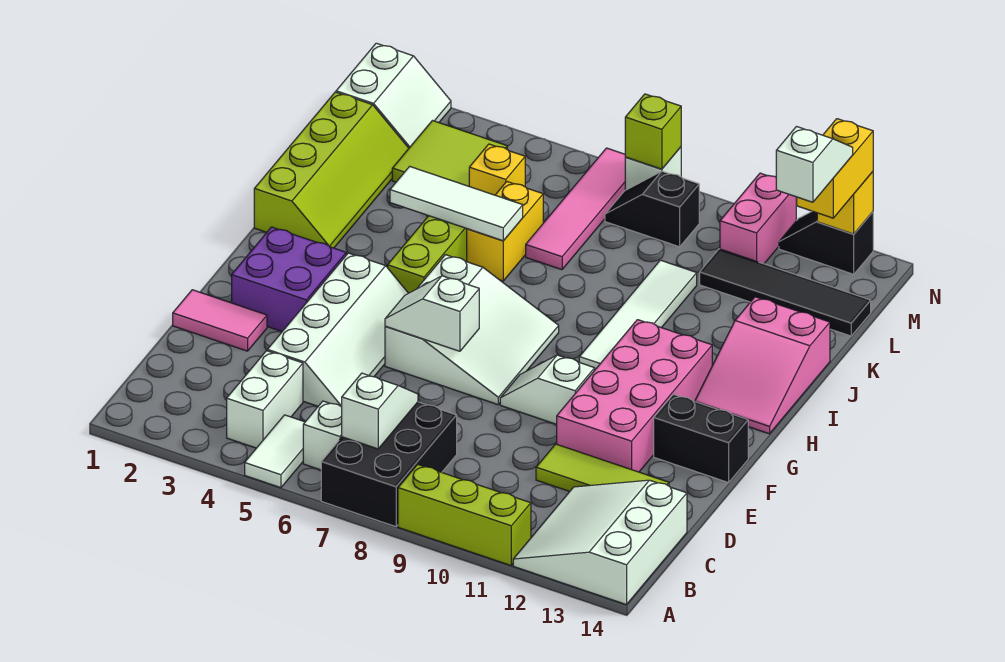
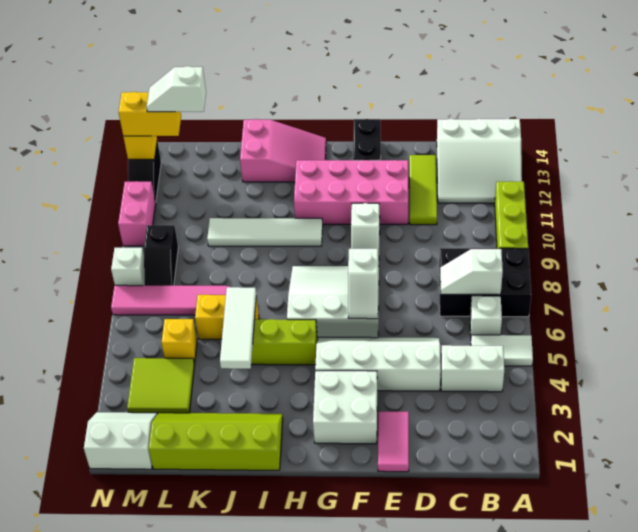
purple brick F2:G3 level 1 -> white brick F2:G3 level 1
black tile L11:L14 level 1 -> none
pink brick M11:N11 level 1 -> pink brick N10:N11 level 1
lime brick N8 level 2 -> none

